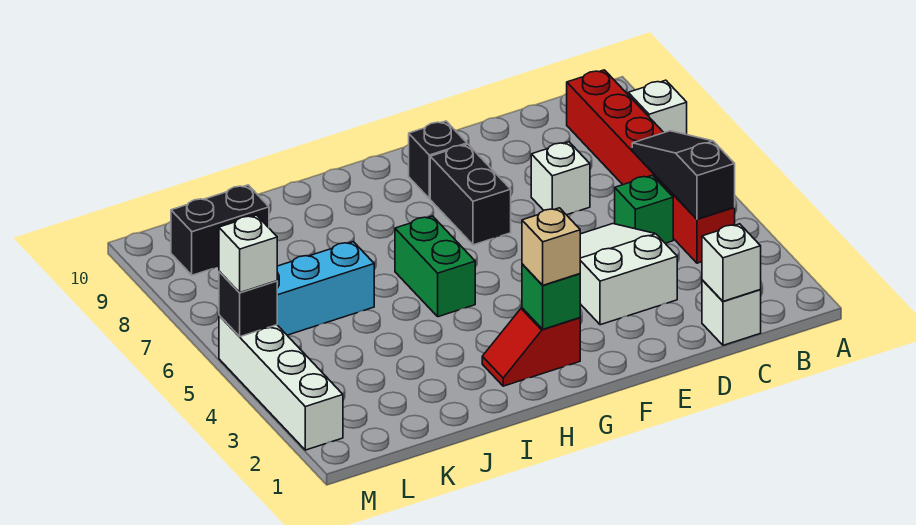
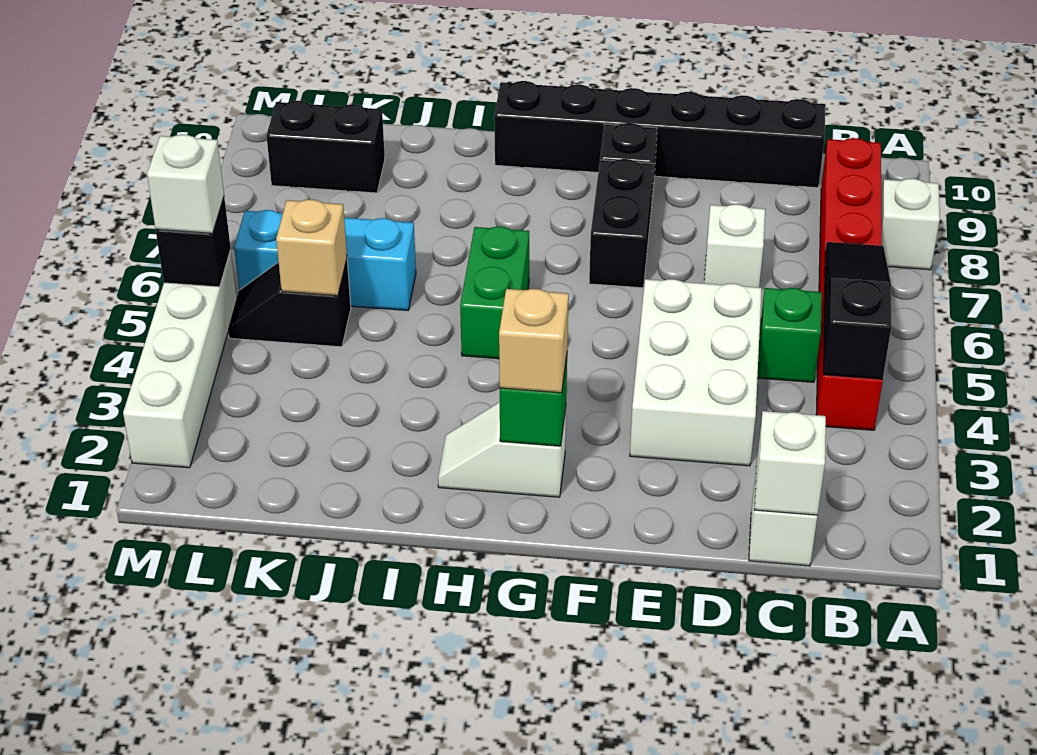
none -> black brick C10:H10 level 1
white slope D3:E5 level 1 top 3 -> white brick D3:E5 level 1
red slope G2:H2 level 1 top G -> white slope G2:H2 level 1 top G
none -> black slope K5:L5 level 1 top K
none -> tan brick K5 level 2

